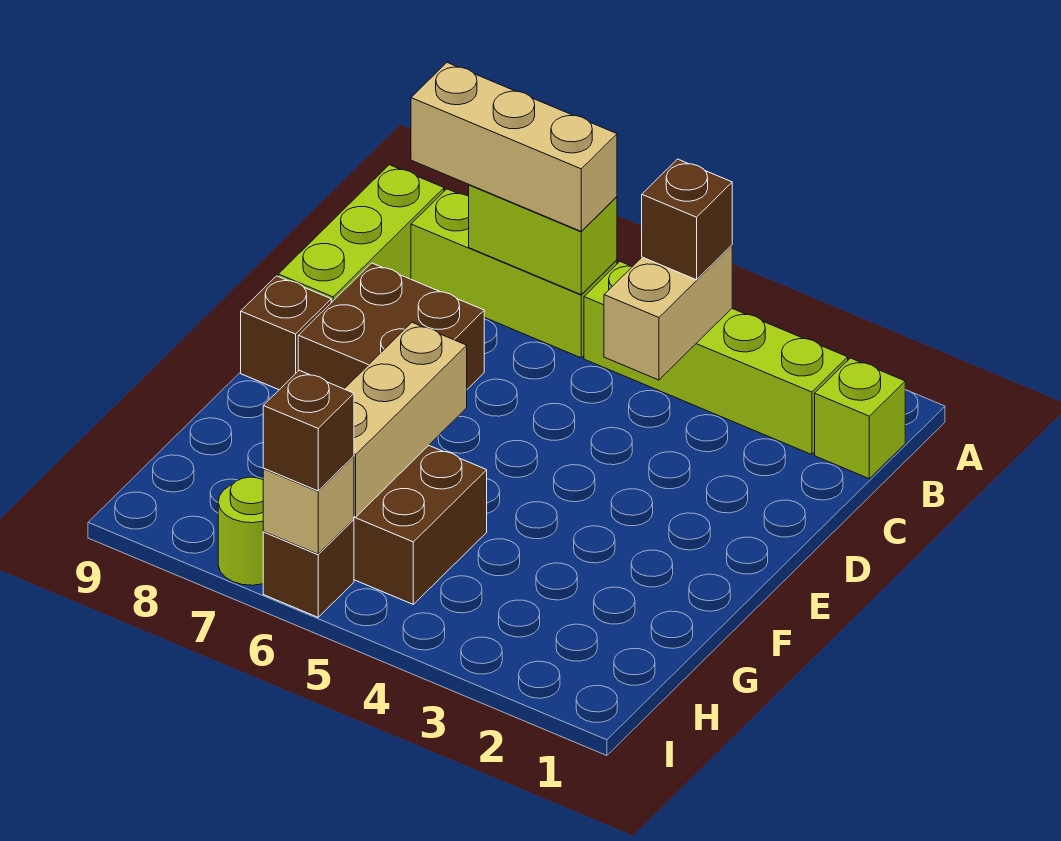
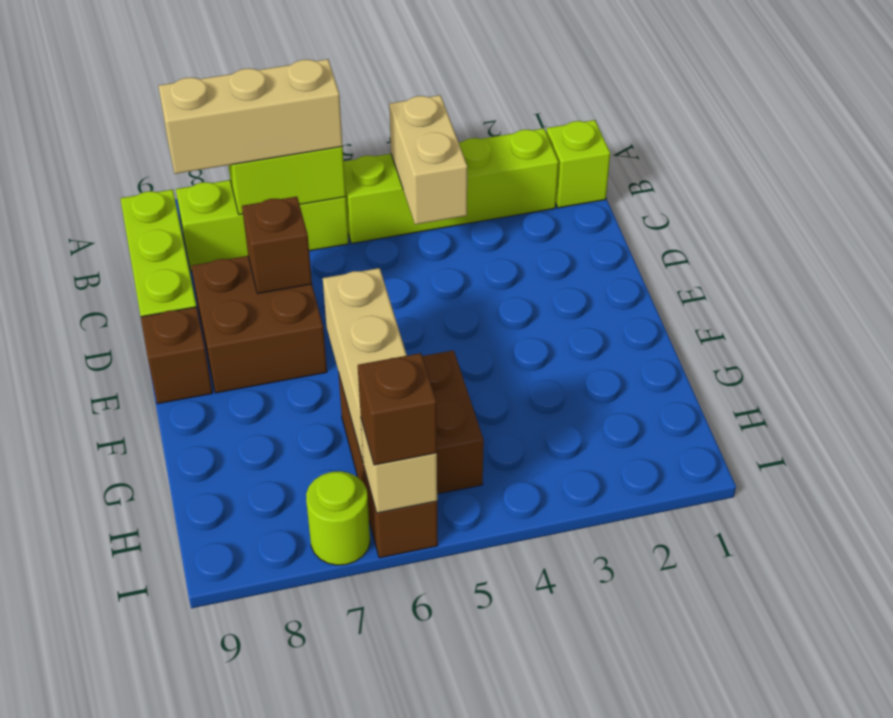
brown brick B4 level 3 -> brown brick D7 level 2

